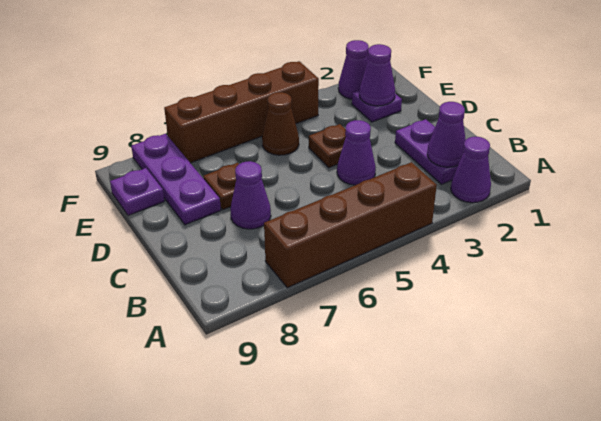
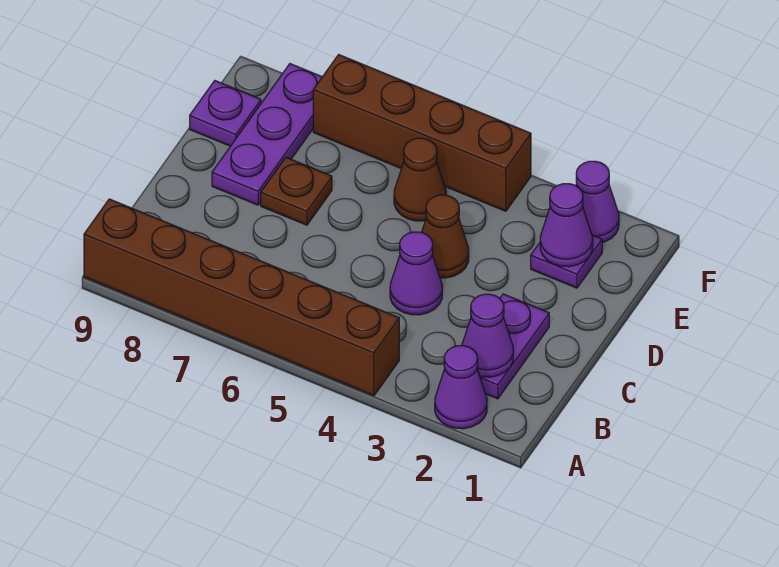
brown brick A4:A7 level 1 -> brown brick A4:A9 level 1
purple cone C7 level 1 -> none
brown plate D4 level 1 -> brown cone D4 level 1

